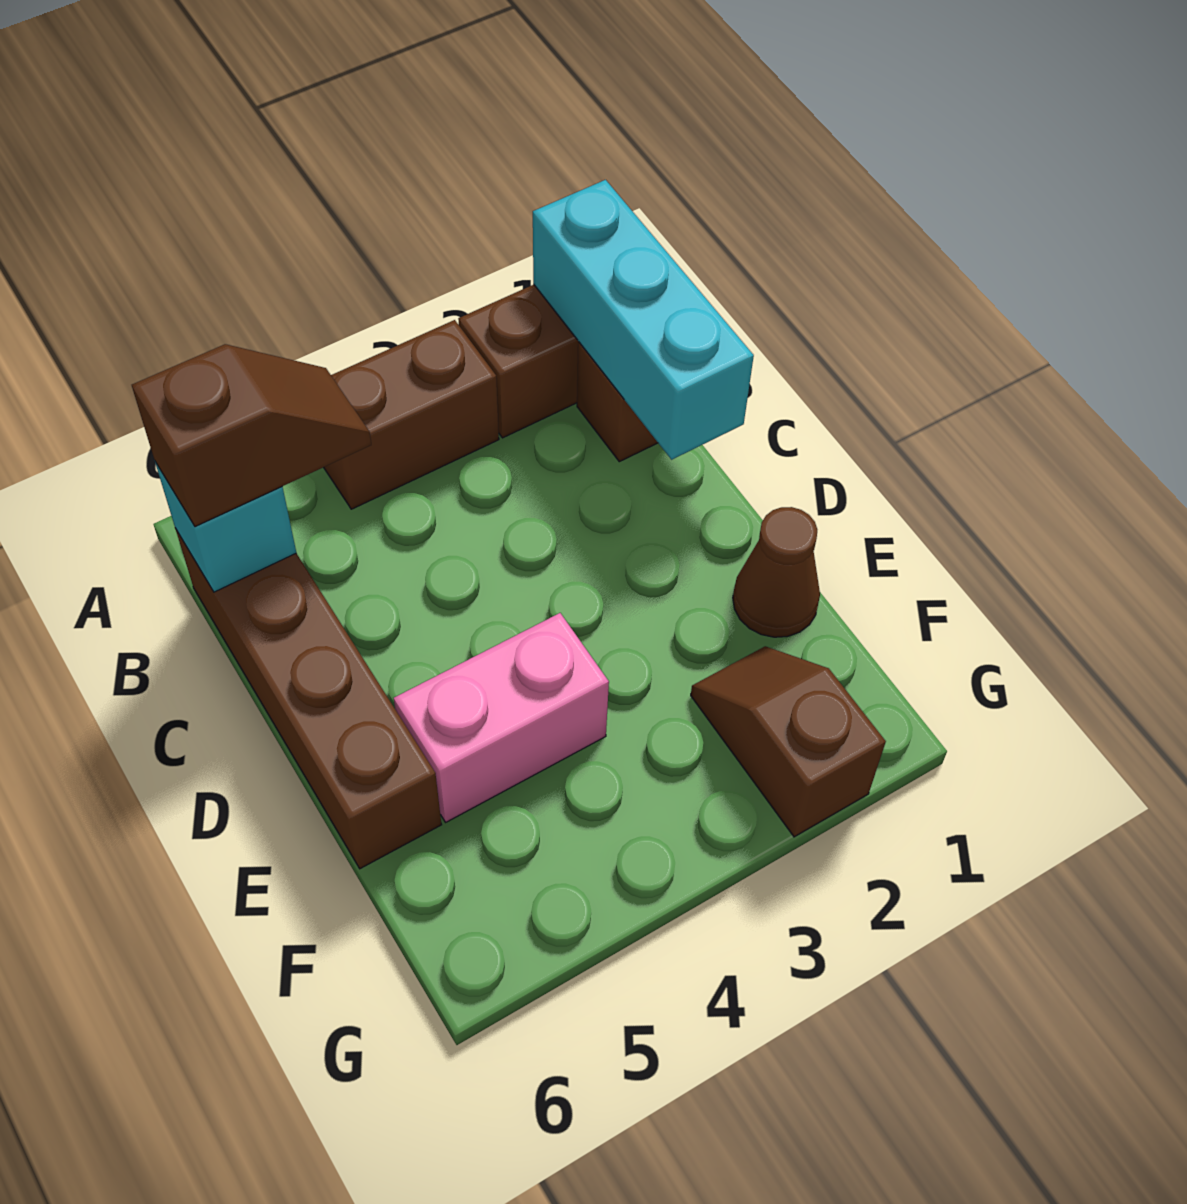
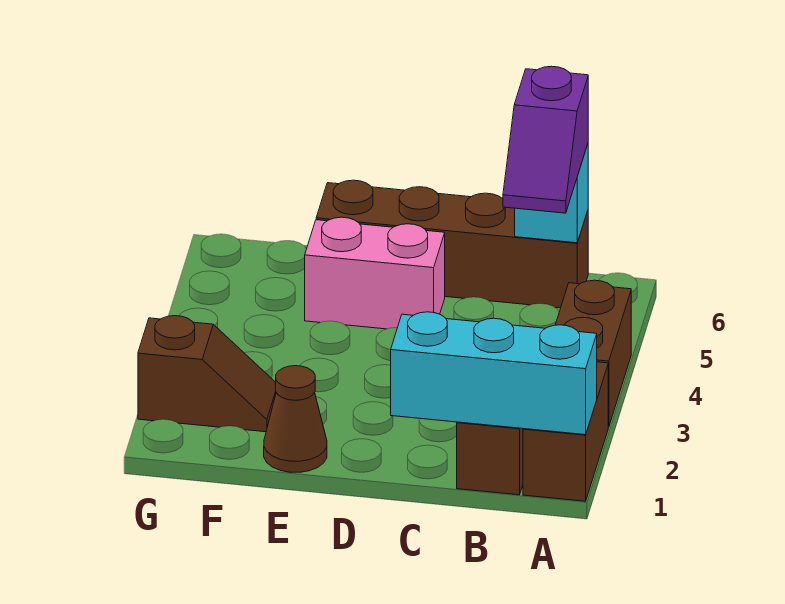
brown slope B5:B6 level 3 top 6 -> purple slope B5:B6 level 3 top 6
pink brick E4:E5 level 1 -> pink brick D5:E5 level 1

